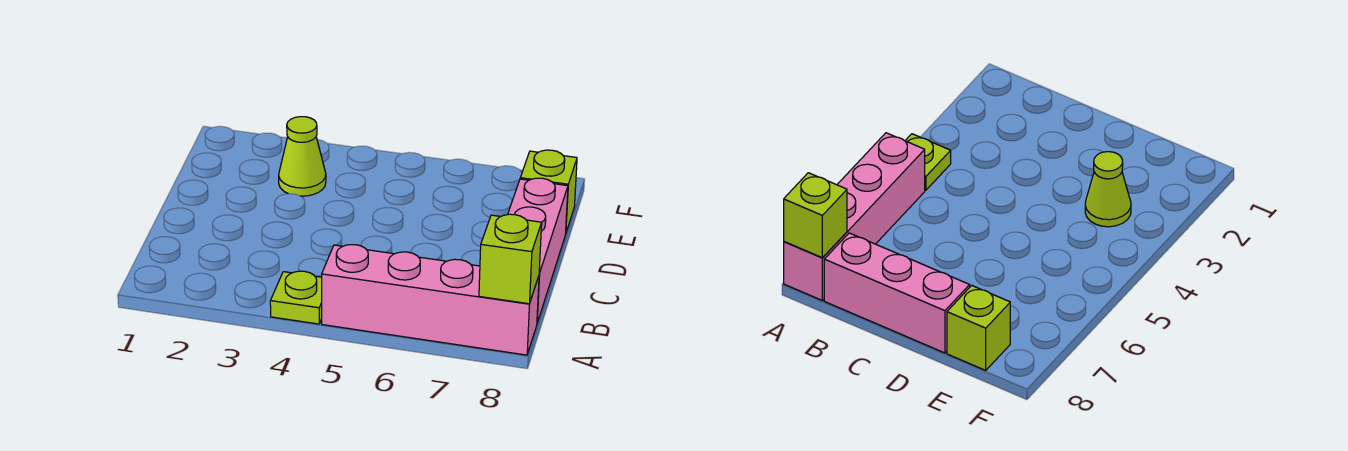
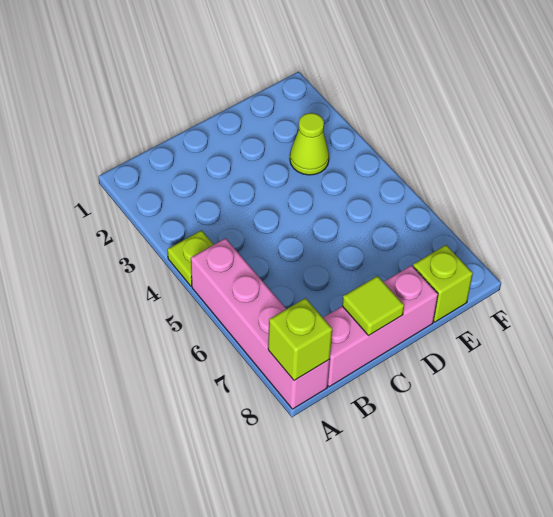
none -> lime tile C8 level 2

